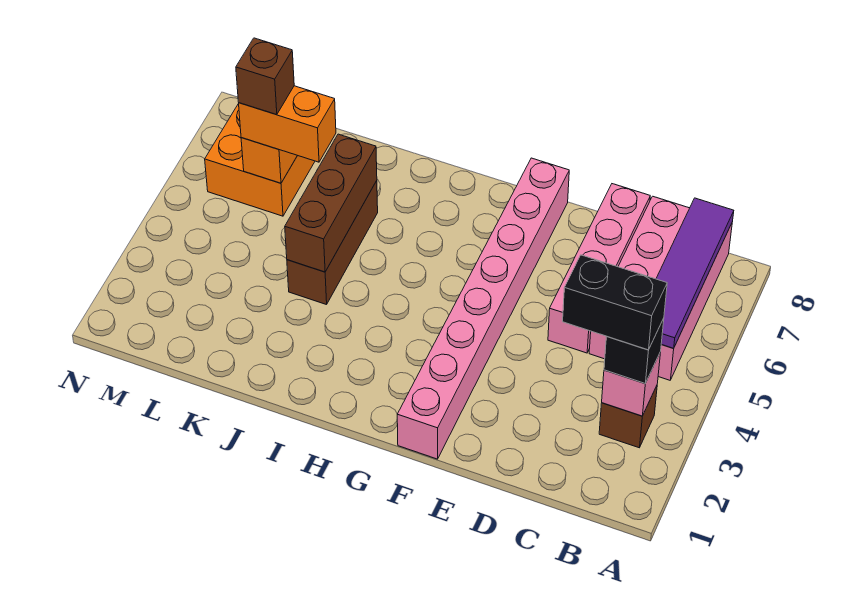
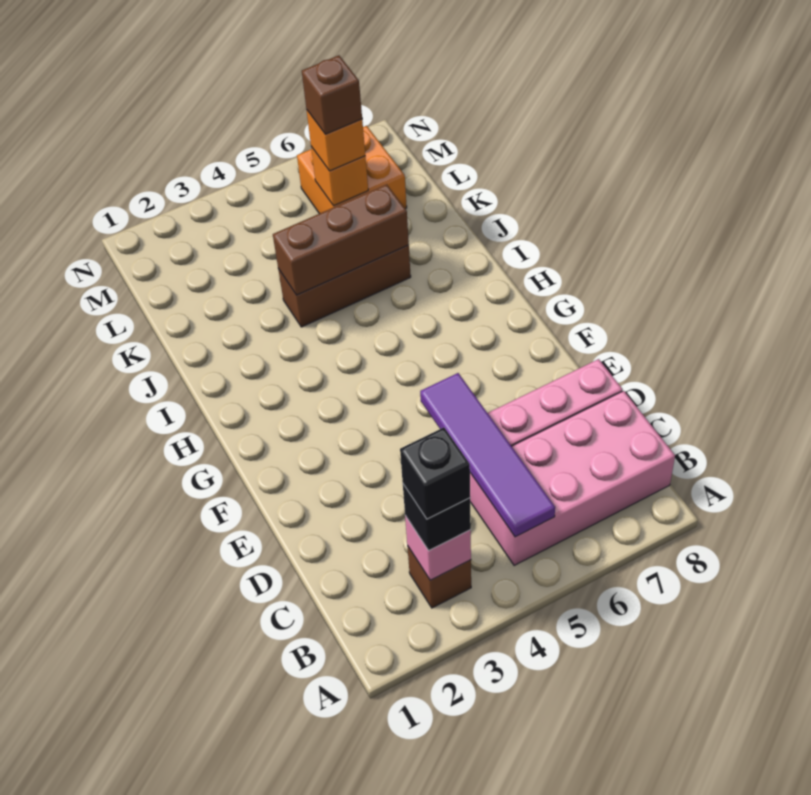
black brick B3:C3 level 4 -> black brick B3 level 4
purple tile B5:B8 level 2 -> purple tile B5:E5 level 2
pink brick F1:F8 level 1 -> none
orange brick K6:L6 level 3 -> orange brick L6 level 3

